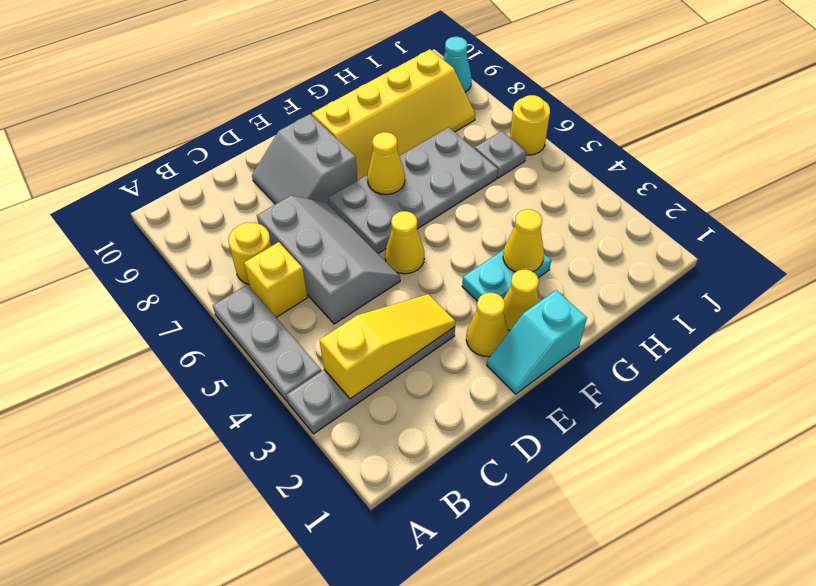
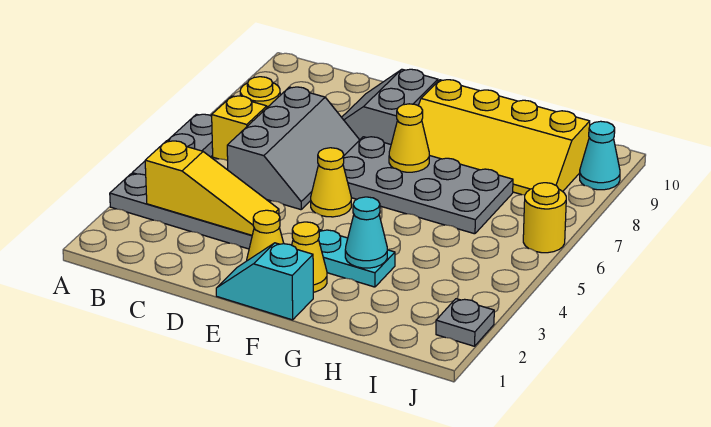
yellow cone G3 level 2 -> cyan cone G3 level 2
grey plate I6 level 1 -> grey plate J2 level 1

